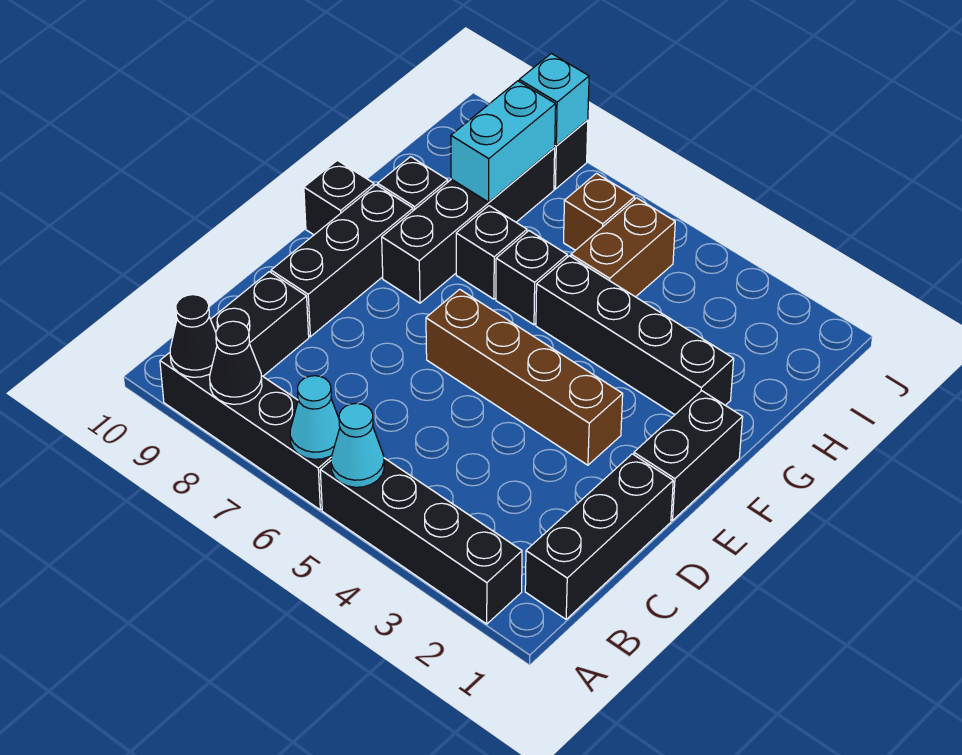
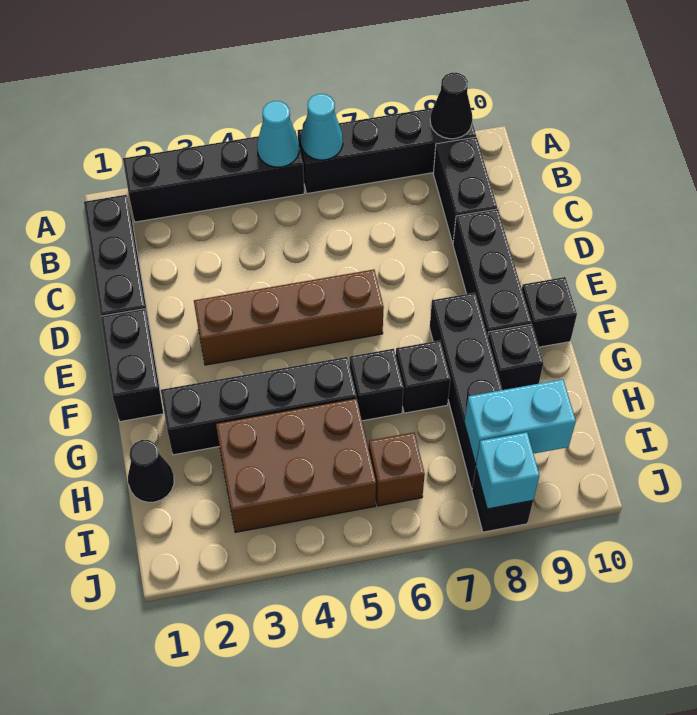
black cone A8 level 2 -> black cone H1 level 1
brown brick H5:I5 level 1 -> brown brick H3:I5 level 1
cyan brick H8:I8 level 2 -> cyan brick I8:I9 level 2

